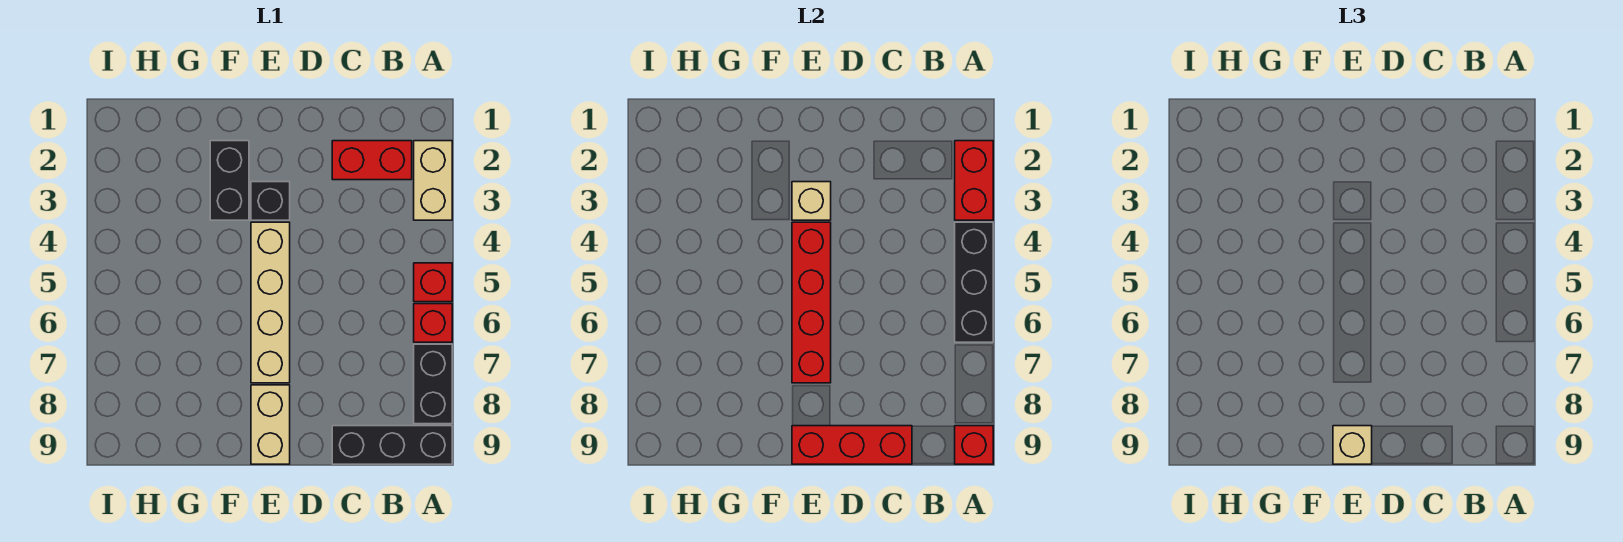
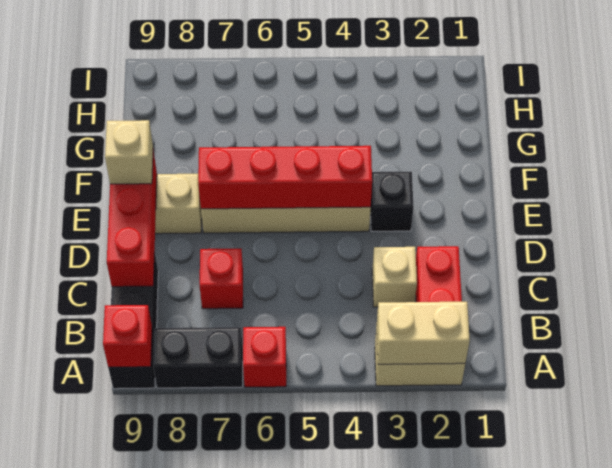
red brick A2:A3 level 2 -> tan brick A2:A3 level 2
black brick A4:A6 level 2 -> none
red brick A5 level 1 -> red brick C7 level 1
tan brick E3 level 2 -> tan brick C3 level 1
black brick F2:F3 level 1 -> none

